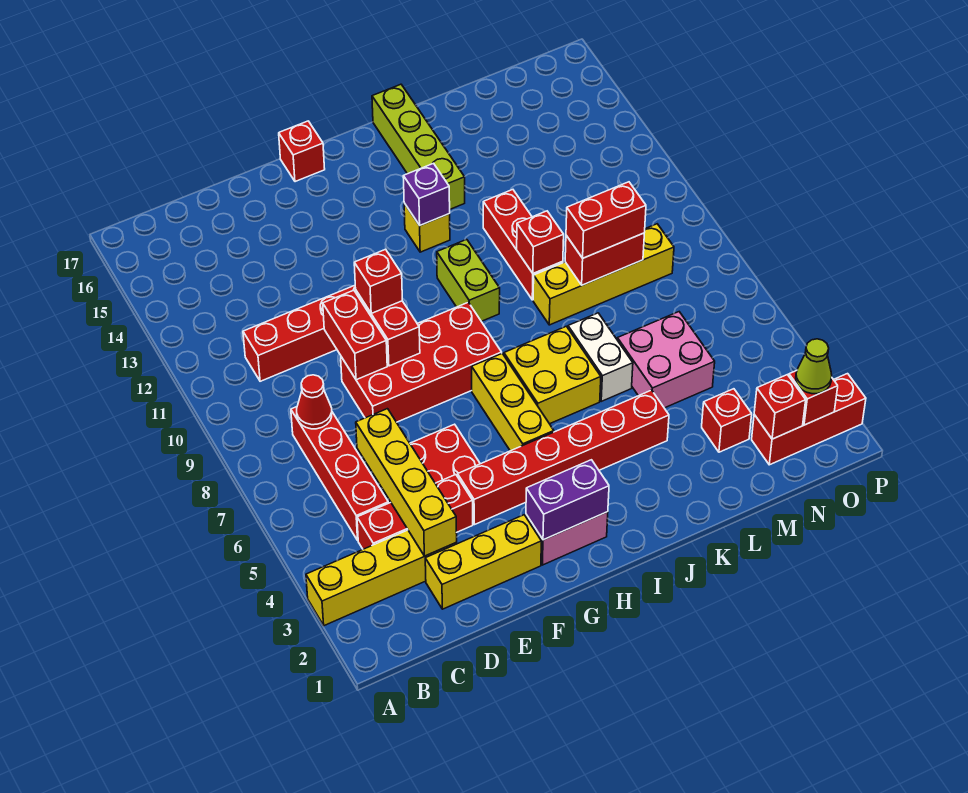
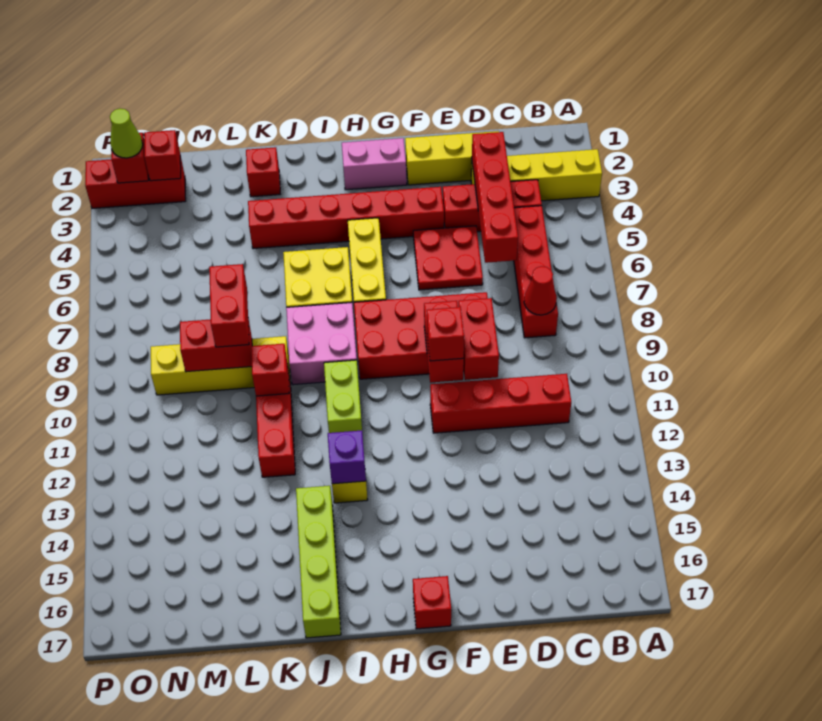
yellow brick D3:D6 level 2 -> red brick D3:D6 level 2
purple brick G2:H2 level 2 -> none
white brick K6:K7 level 1 -> none
pink brick L5:M6 level 1 -> pink brick I8:J9 level 1
red brick L9:M9 level 3 -> red brick L8:L9 level 3
red brick M3 level 1 -> red brick K2 level 1

